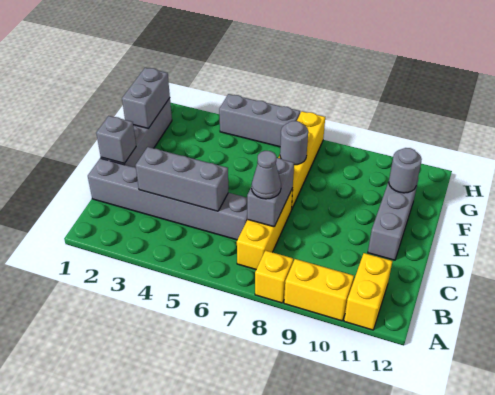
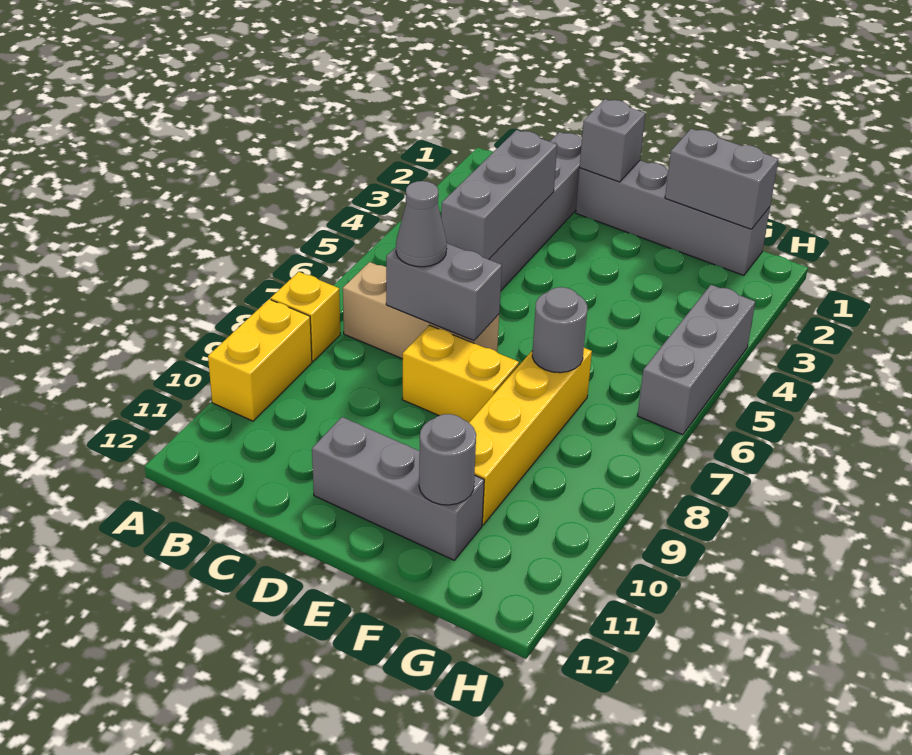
yellow brick A11:B11 level 1 -> yellow brick D8:E8 level 1
yellow brick B7:D7 level 1 -> tan brick B7:D7 level 1
yellow brick E7:H7 level 1 -> yellow brick F7:F10 level 1

